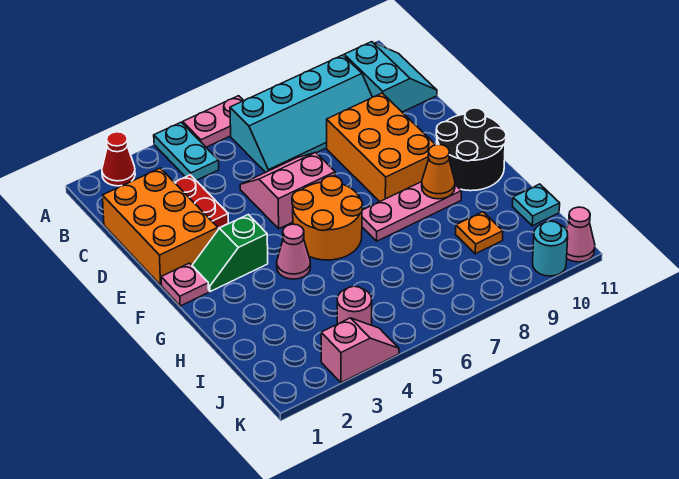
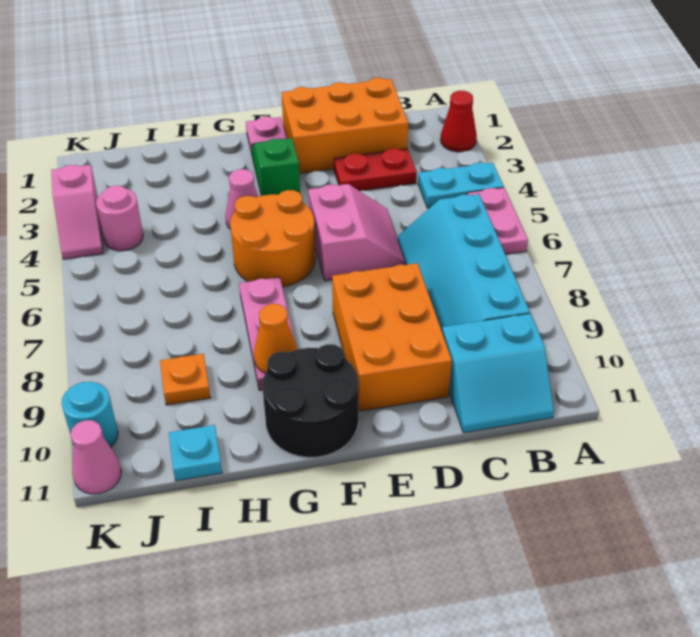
orange brick D8:F9 level 1 -> orange brick D8:E10 level 1

